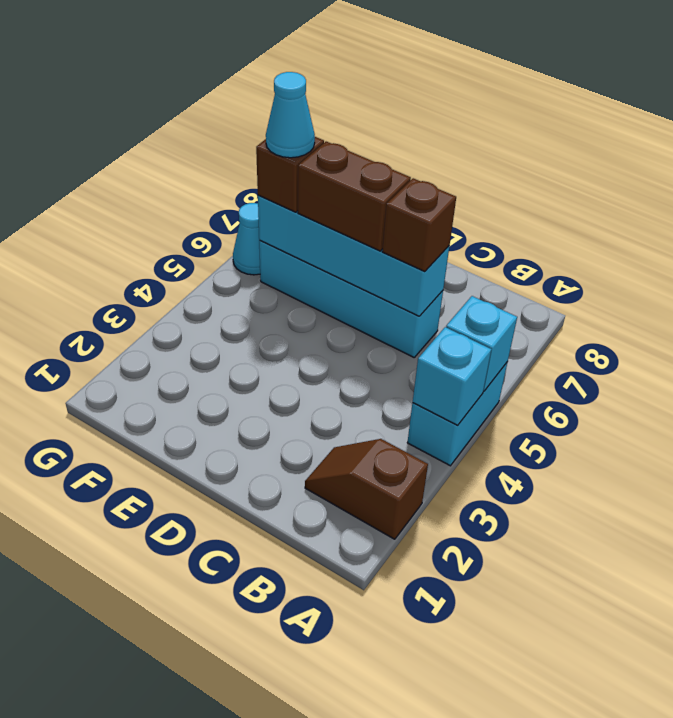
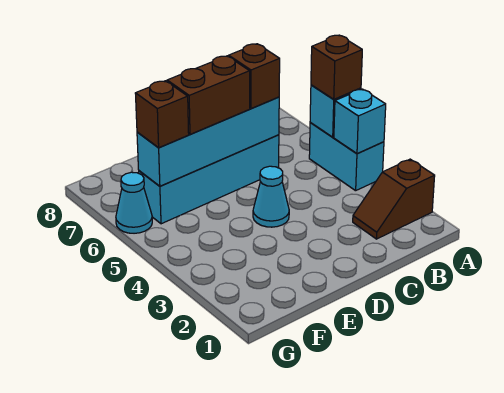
none -> brown brick A5 level 3
cyan cone F6 level 4 -> cyan cone D4 level 1

